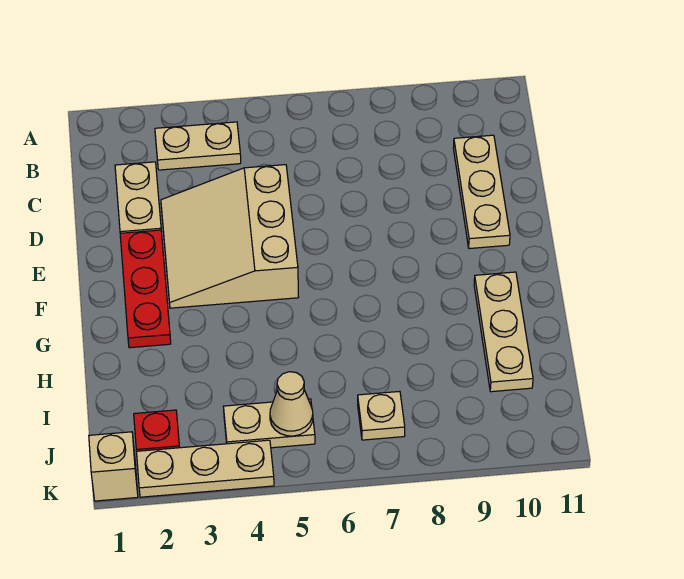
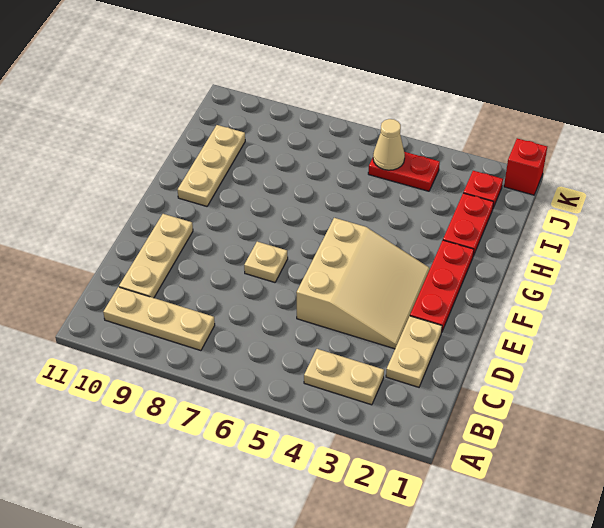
none -> red plate H2:I2 level 1
tan plate J4:J5 level 1 -> red plate J4:J5 level 1
tan plate J7 level 1 -> tan plate E7 level 1
tan brick K1 level 1 -> red brick K1 level 1
tan plate K2:K4 level 1 -> tan plate B8:B10 level 1

